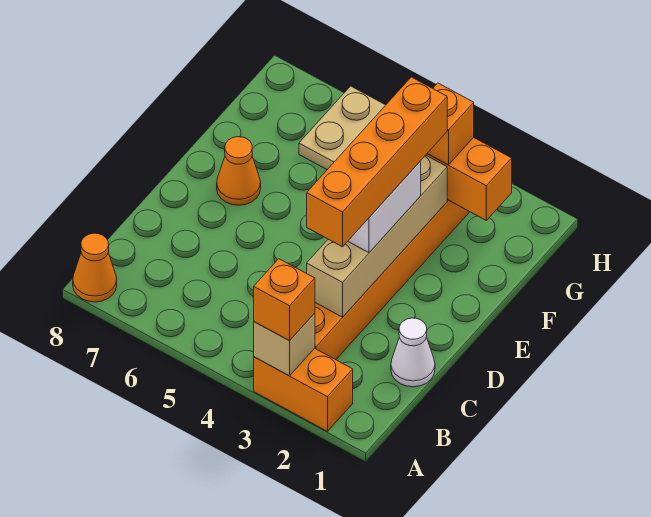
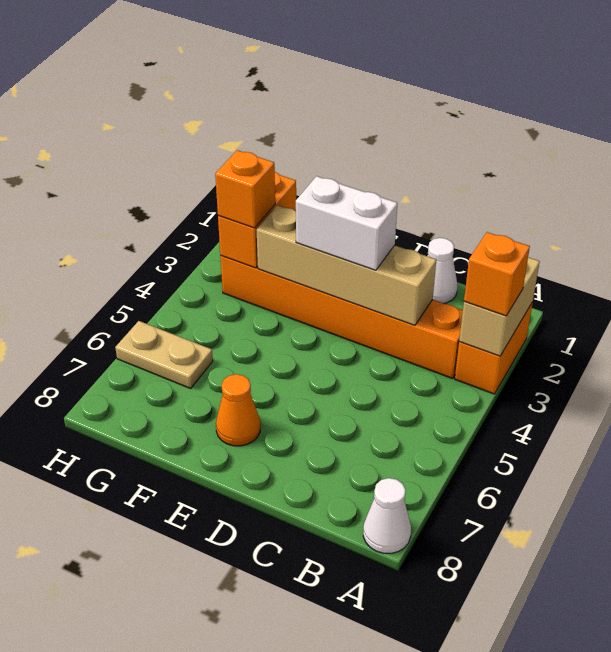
tan brick A3 level 2 -> tan brick A2:A3 level 2
orange cone A8 level 1 -> white cone A8 level 1
orange brick C3:F3 level 4 -> none

